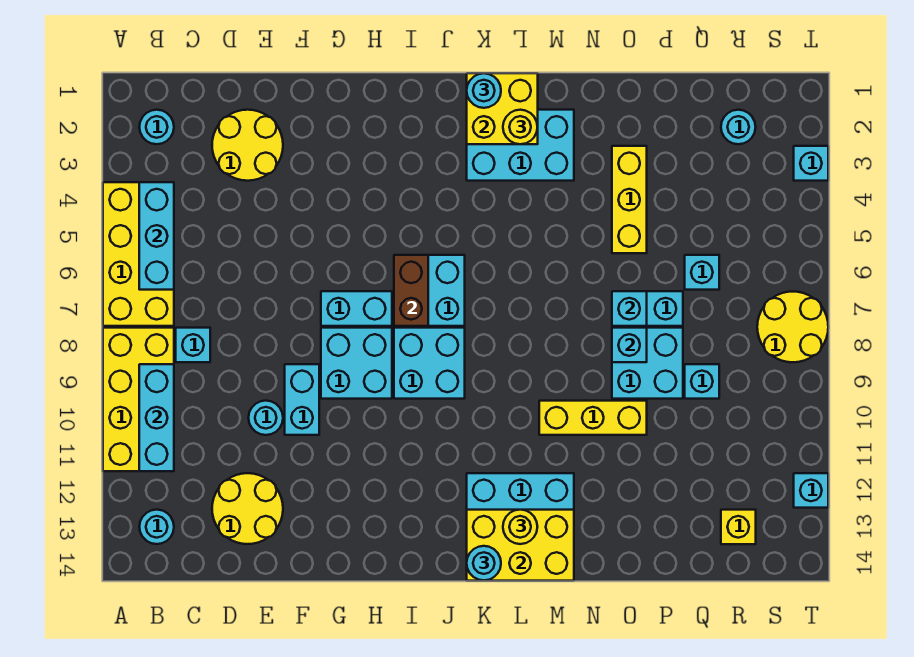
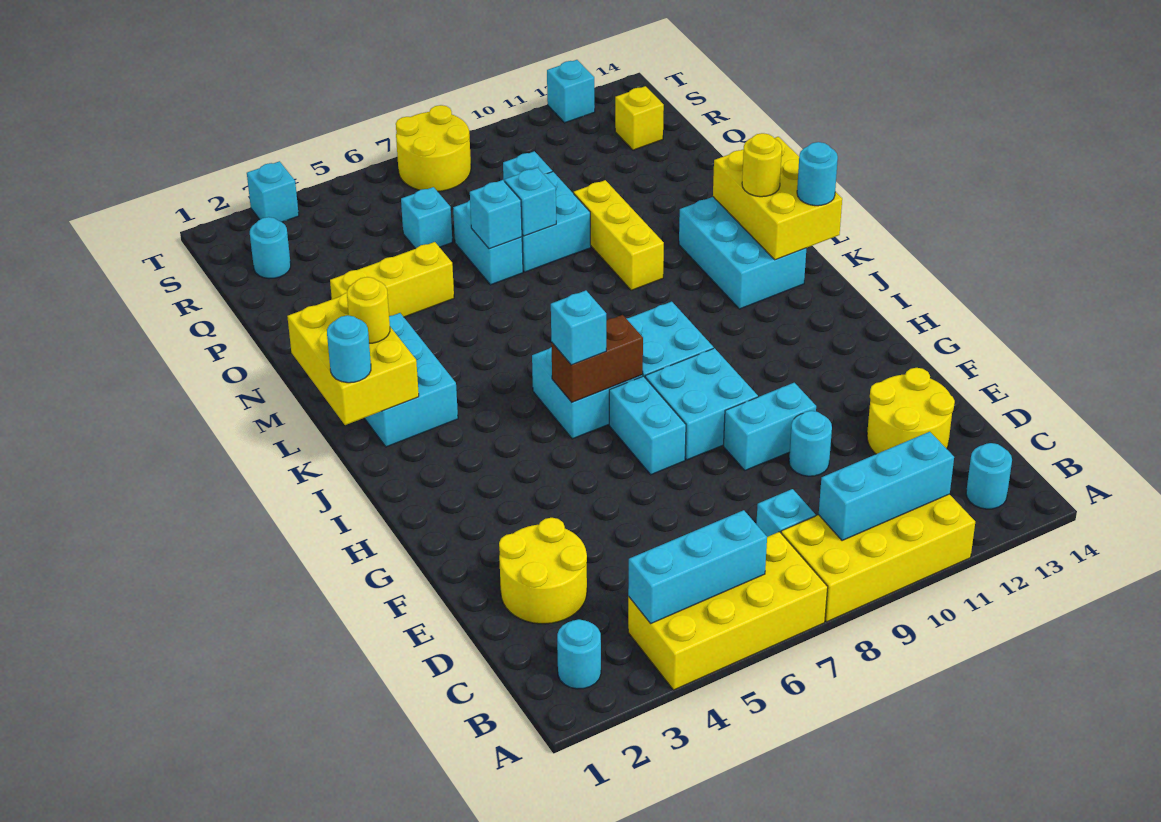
none -> cyan brick I6 level 3
yellow brick K1:L2 level 2 -> yellow brick K1:M2 level 2

